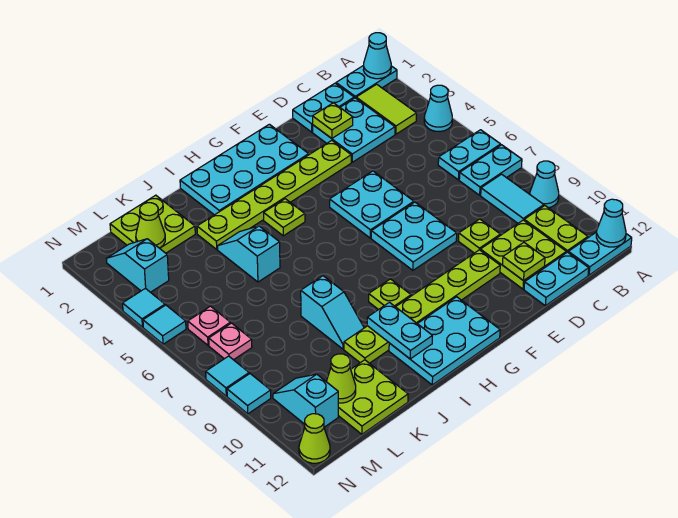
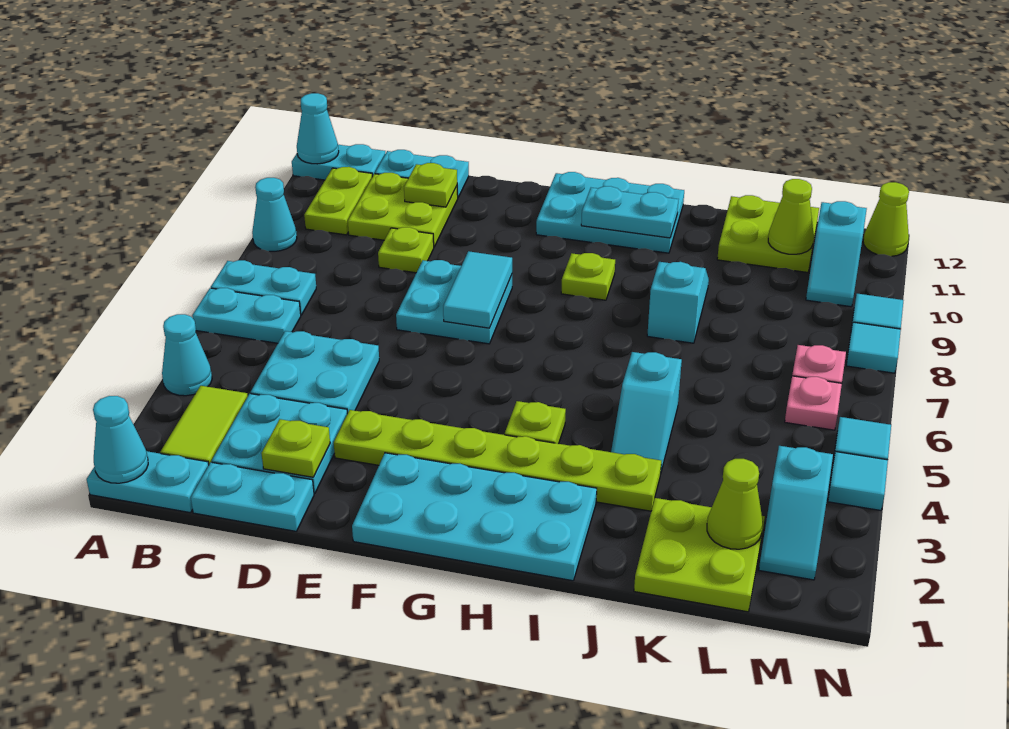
cyan tile B8:B9 level 1 -> cyan tile F7:F8 level 2
cyan plate E5:F6 level 1 -> cyan plate C4:D5 level 1
lime plate E10:J10 level 1 -> none
cyan plate I10:I11 level 2 -> cyan plate H11:I11 level 2

